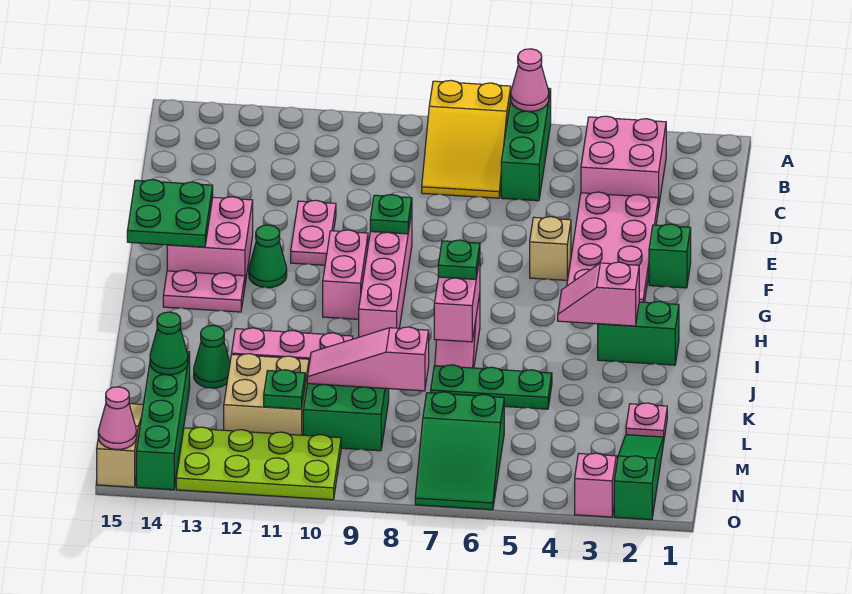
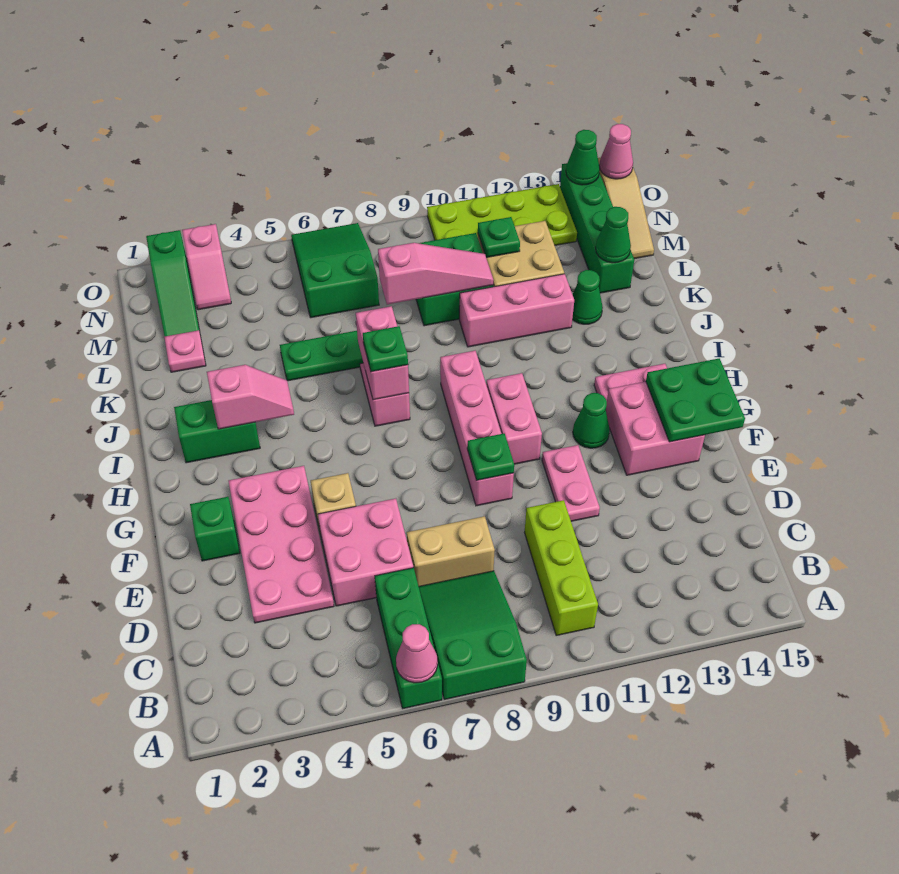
yellow slope A7:C8 level 1 top A -> green slope A7:C8 level 1 top A
pink brick B3:C4 level 1 -> pink brick D5:E6 level 1
none -> lime brick B10:D10 level 1
none -> tan brick D7:D8 level 1
none -> green cone O14 level 2

